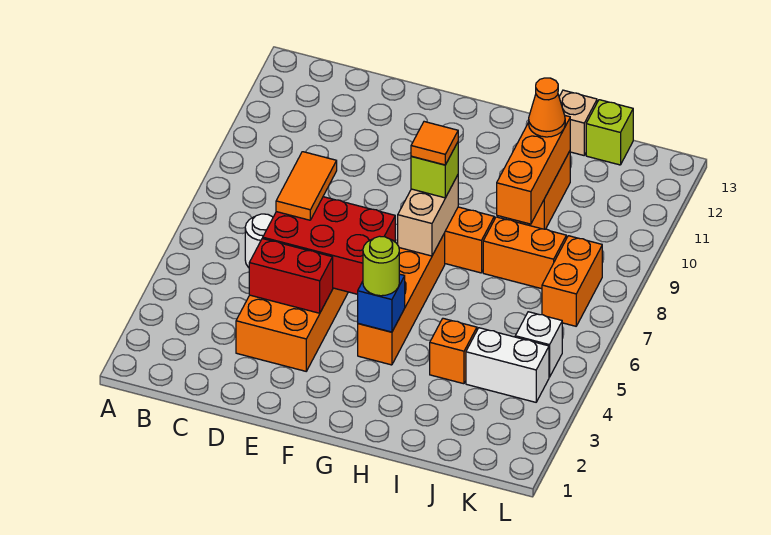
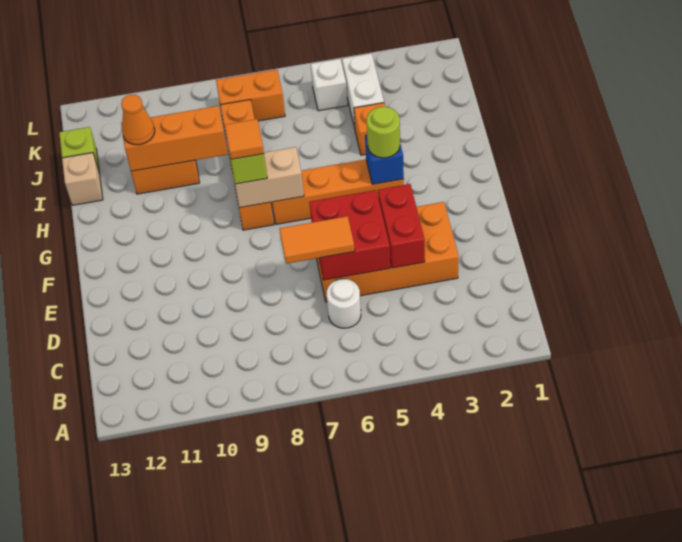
red brick D5:F6 level 2 -> red brick D5:E6 level 2

